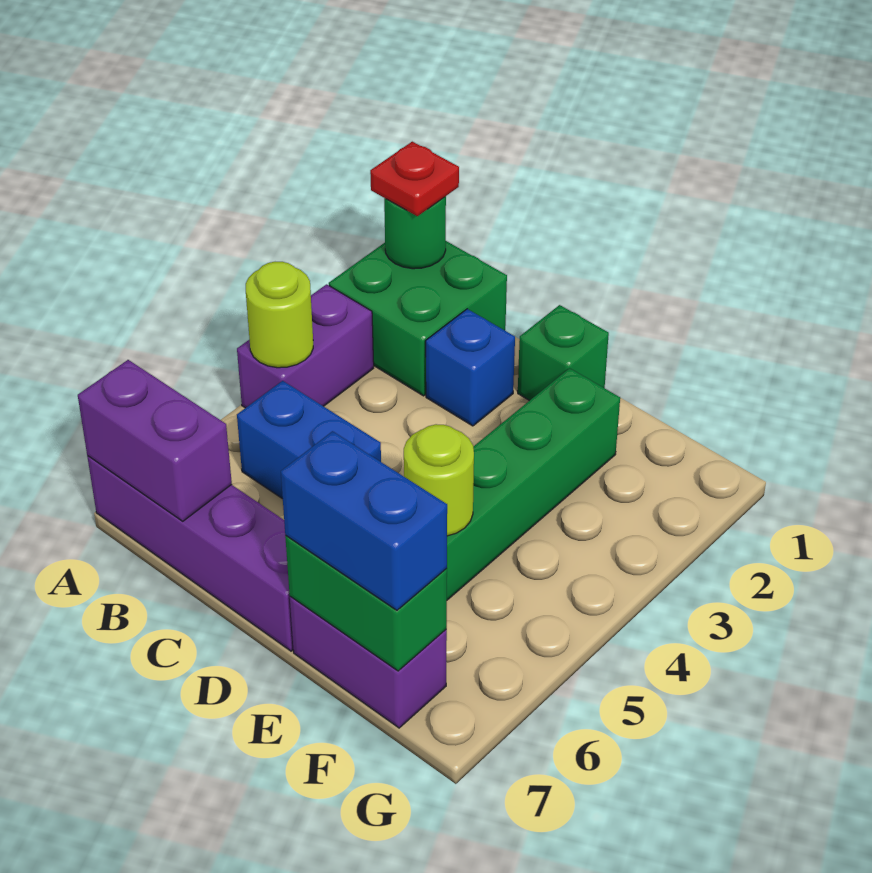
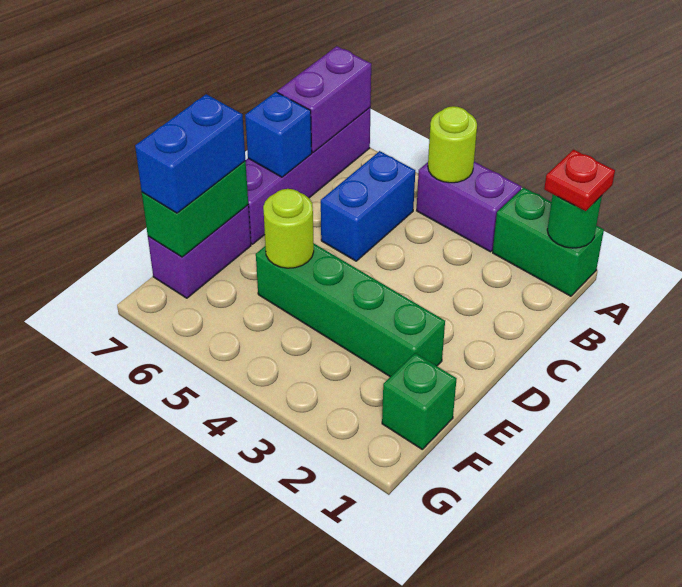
green brick A1:B2 level 1 -> green brick A1:A2 level 1
blue brick C2 level 1 -> blue brick C7 level 2
green brick D1 level 1 -> green brick F1 level 1

